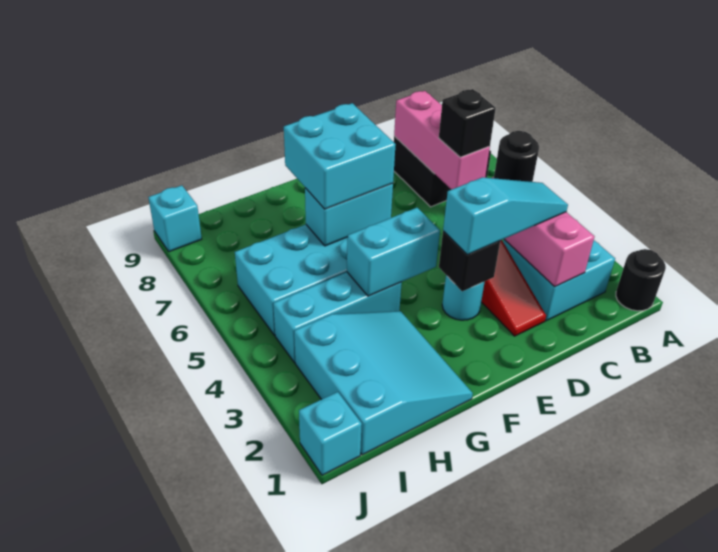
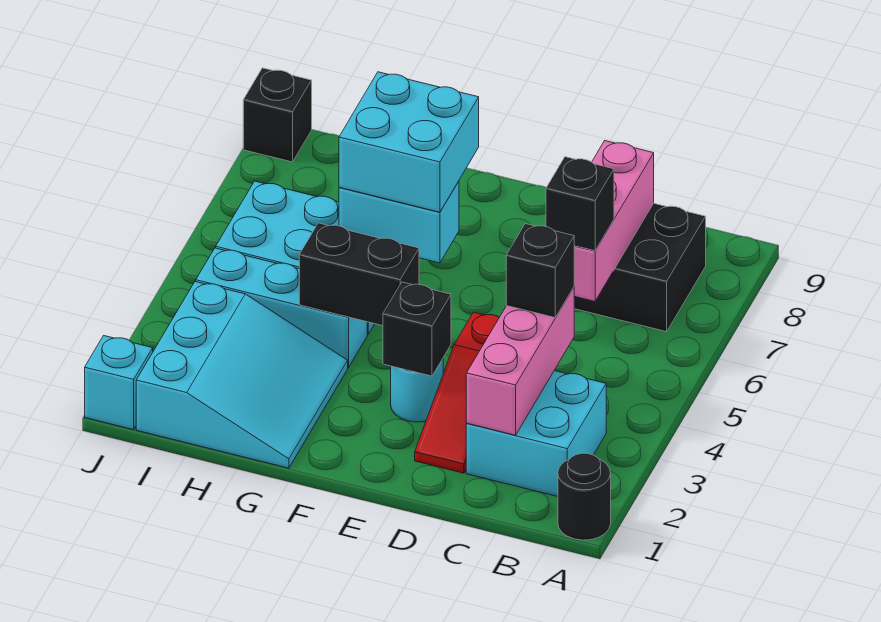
cyan slope C3:E3 level 3 top E -> none
black round brick C4 level 3 -> black brick C4 level 3
cyan brick F4:G4 level 2 -> black brick F4:G4 level 2
cyan brick J9 level 1 -> black brick J9 level 1

